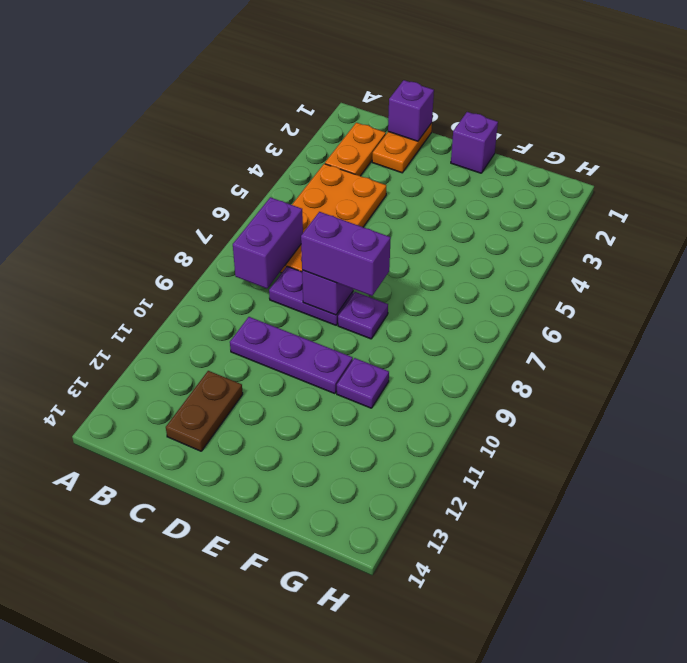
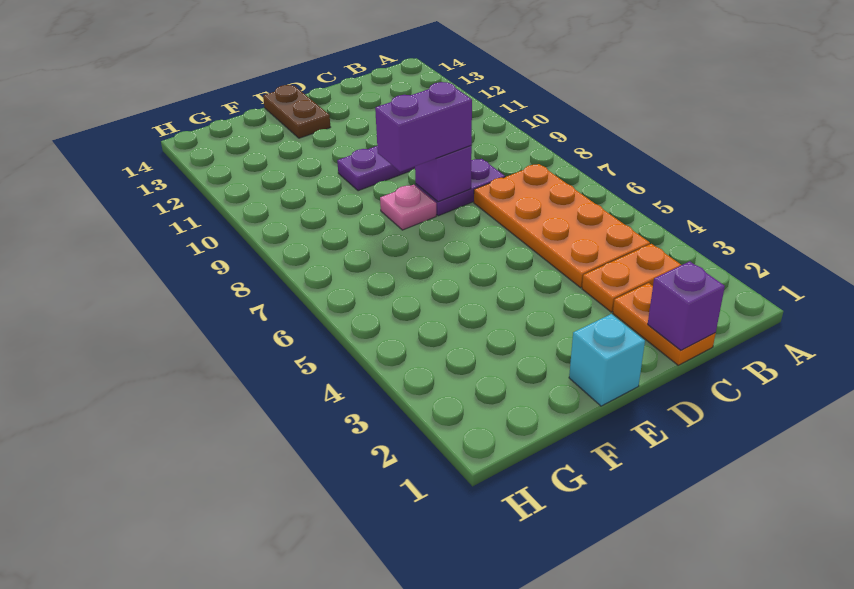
orange plate B2:B3 level 1 -> orange plate B3:C3 level 1
purple brick B7:B8 level 2 -> none
brown plate C12:C13 level 1 -> brown plate E13:E14 level 1
purple brick E1 level 1 -> cyan brick E1 level 1
purple plate E8 level 1 -> pink plate E8 level 1
purple plate F10 level 1 -> none

